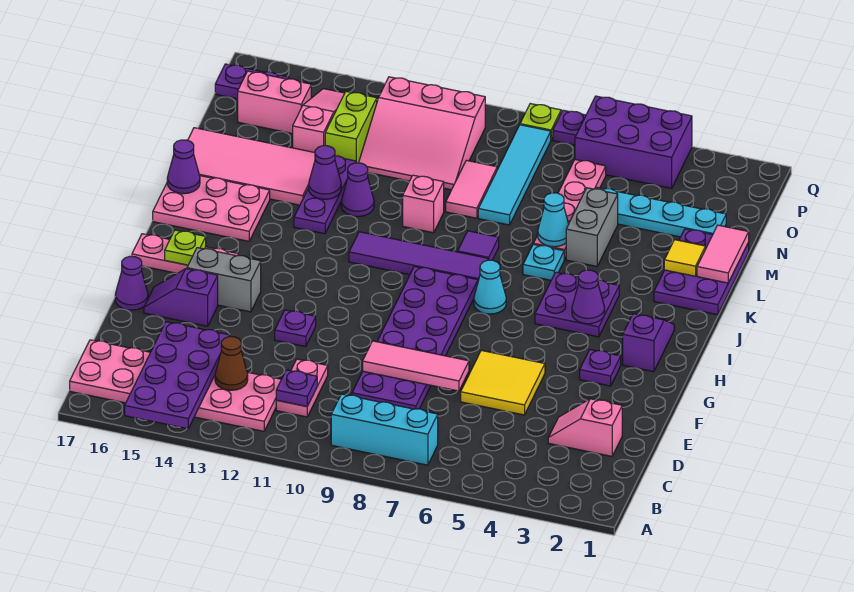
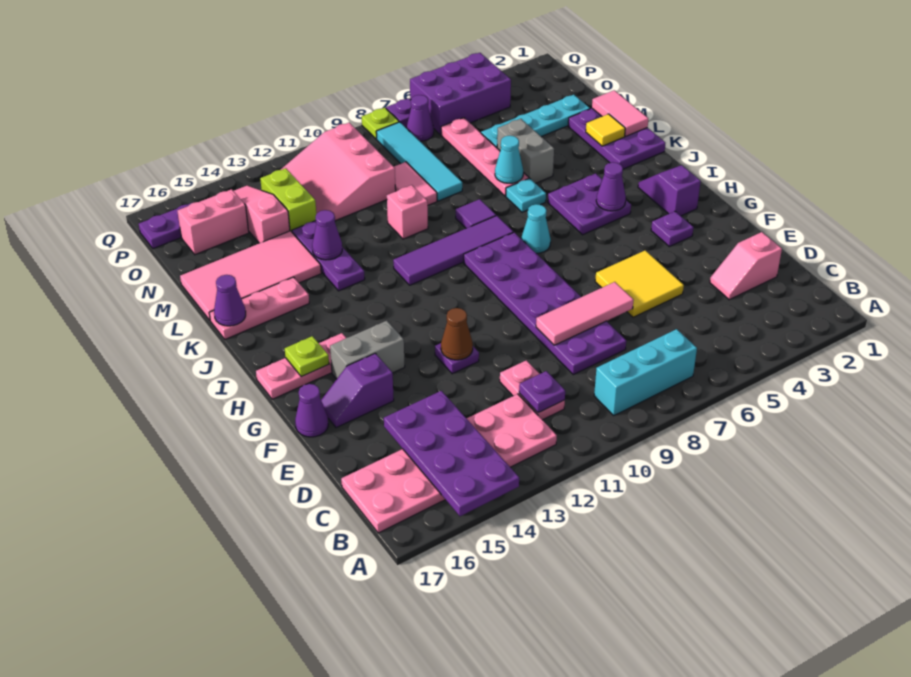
brown cone C13 level 2 -> brown cone F12 level 2
pink plate J15:K17 level 1 -> pink plate K15:K17 level 1
purple cone L12 level 1 -> purple cone P7 level 1
pink slope N10:P12 level 1 top P -> pink slope N10:P12 level 1 top 10

